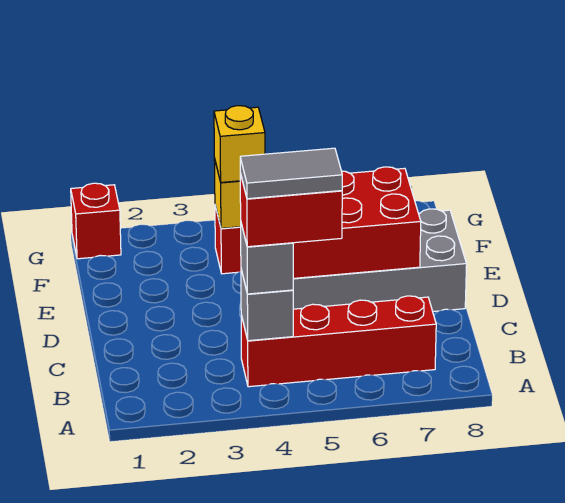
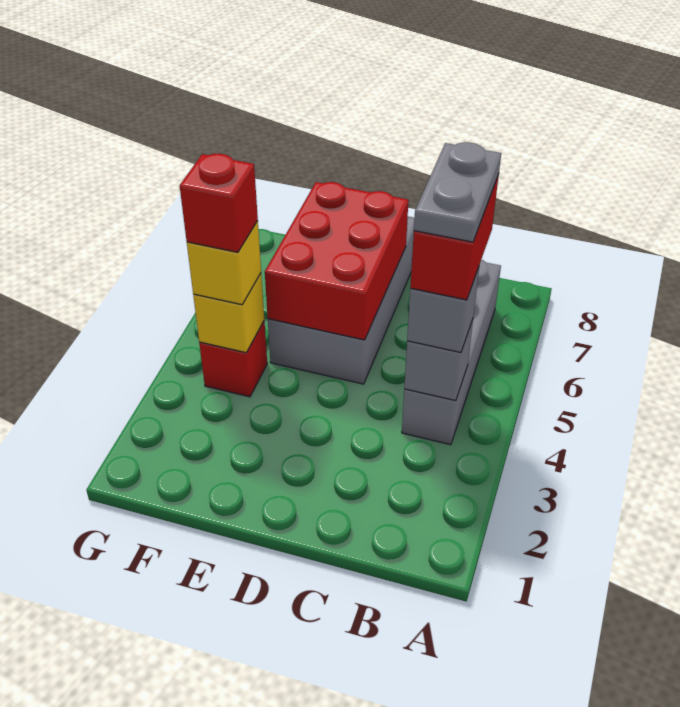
red brick B4:B7 level 1 -> grey brick B4:B7 level 1
grey tile B4:B5 level 5 -> grey plate B4:B5 level 5
red brick G1 level 1 -> red brick F4 level 4

